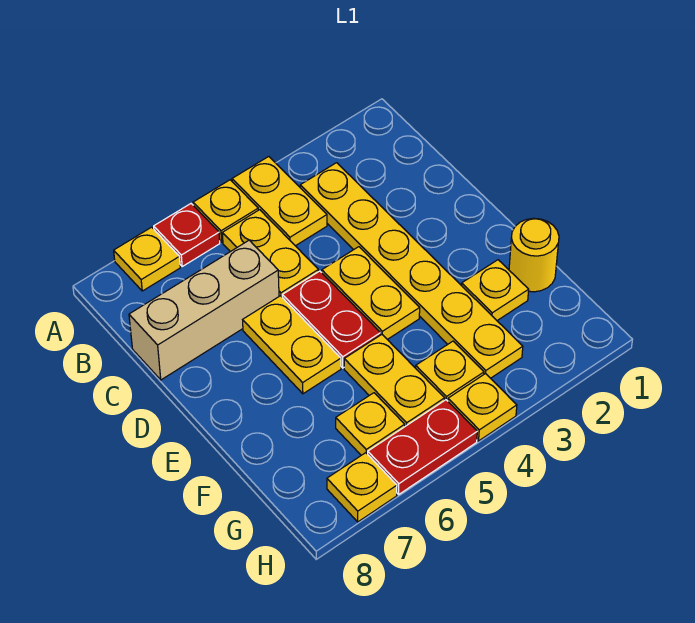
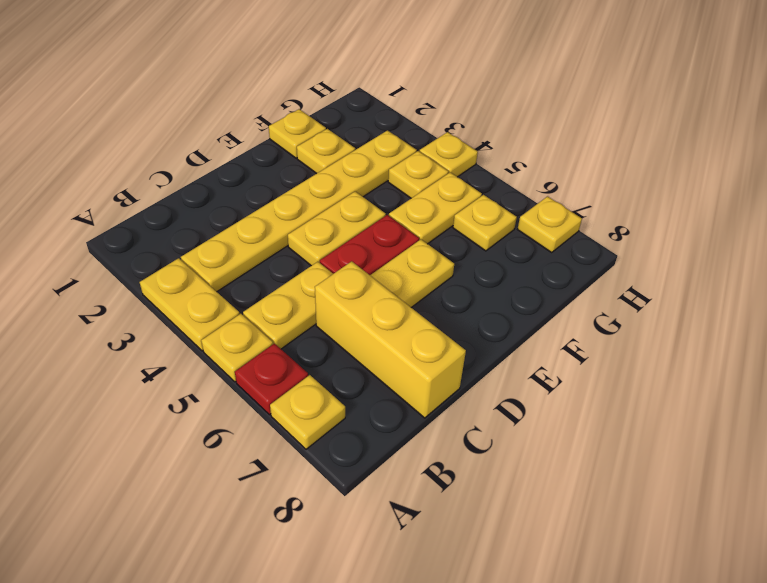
yellow plate A4:B4 level 1 -> yellow plate A3:A4 level 1
tan brick C6:C8 level 1 -> yellow brick C6:C8 level 1
yellow round brick F1 level 1 -> yellow plate F1 level 1
red plate H5:H6 level 1 -> none

